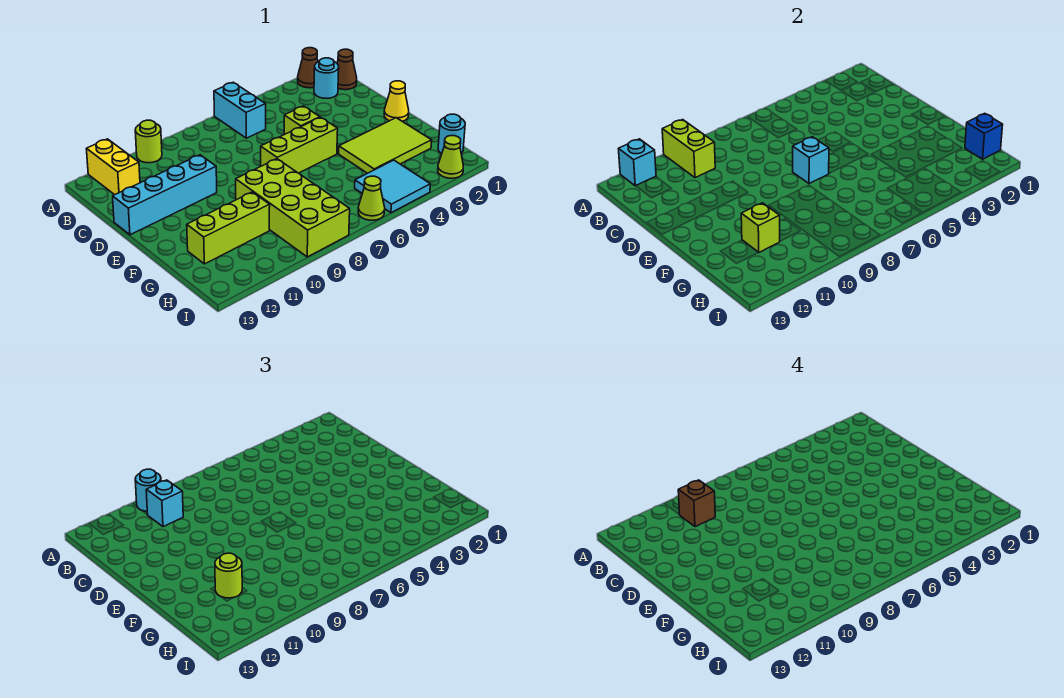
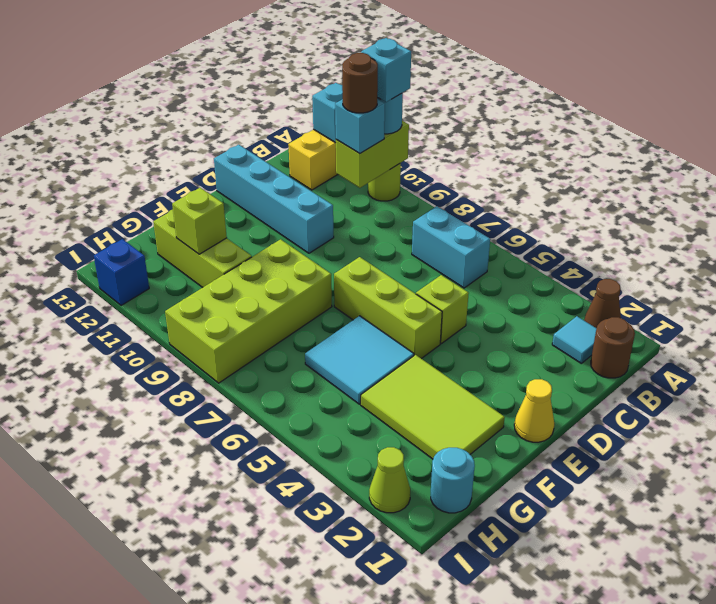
cyan brick A6:B6 level 1 -> cyan brick B6:B7 level 1
brown cone B1 level 1 -> brown round brick B1 level 1
cyan round brick B2 level 1 -> cyan tile B2 level 1
brown brick B10 level 4 -> brown round brick B10 level 4
cyan brick E7 level 2 -> cyan brick A10 level 4
lime round brick G11 level 3 -> none
blue brick H1 level 2 -> blue brick I12 level 1
cyan tile H4:I5 level 1 -> cyan tile F5:G6 level 1
lime cone I6 level 1 -> none

